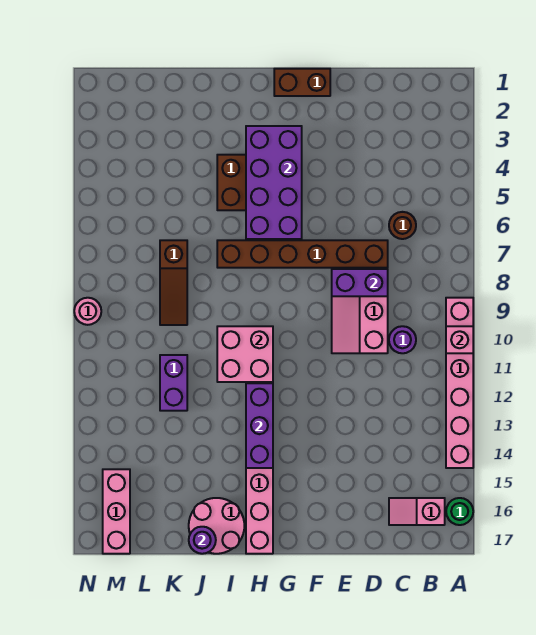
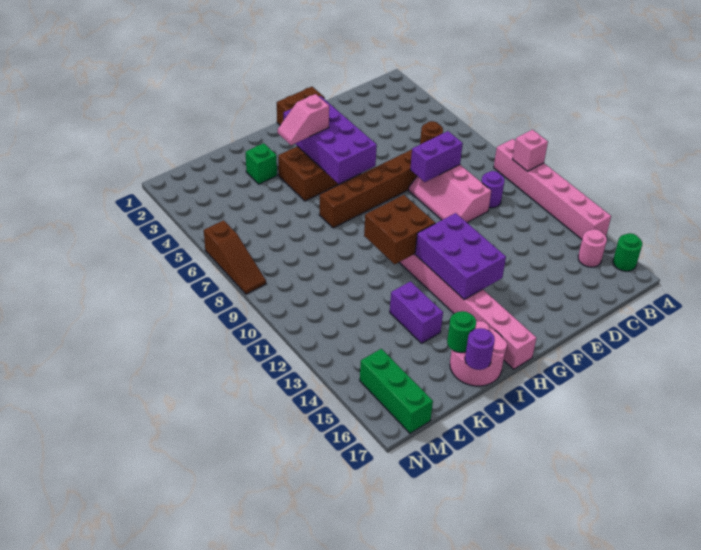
pink slope B16:C16 level 1 top B -> pink slope H4:I4 level 3 top H
pink brick H10:I11 level 2 -> brown brick H10:I11 level 2
purple brick H12:H14 level 2 -> purple brick G12:H14 level 2
none -> green brick J3 level 1
none -> green round brick J16 level 2
brown slope K7:K9 level 1 top 7 -> brown slope N6:N8 level 1 top 6
purple brick K11:K12 level 1 -> purple brick J13:J14 level 1
pink brick M15:M17 level 1 -> green brick M15:M17 level 1
pink round brick N9 level 1 -> pink round brick B15 level 1

